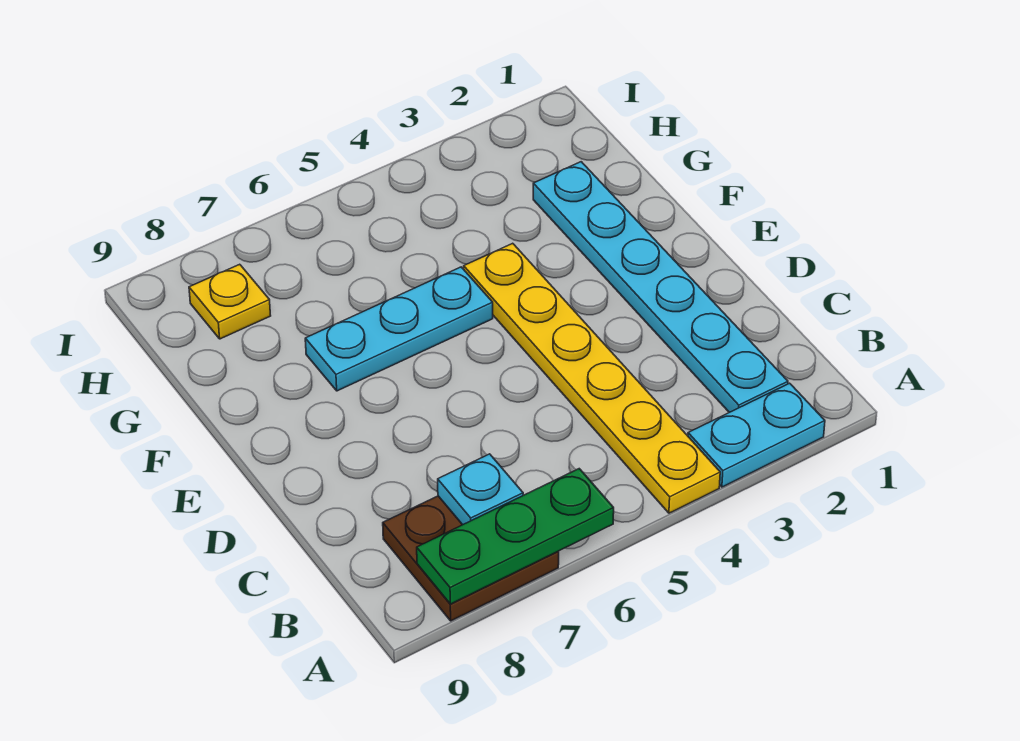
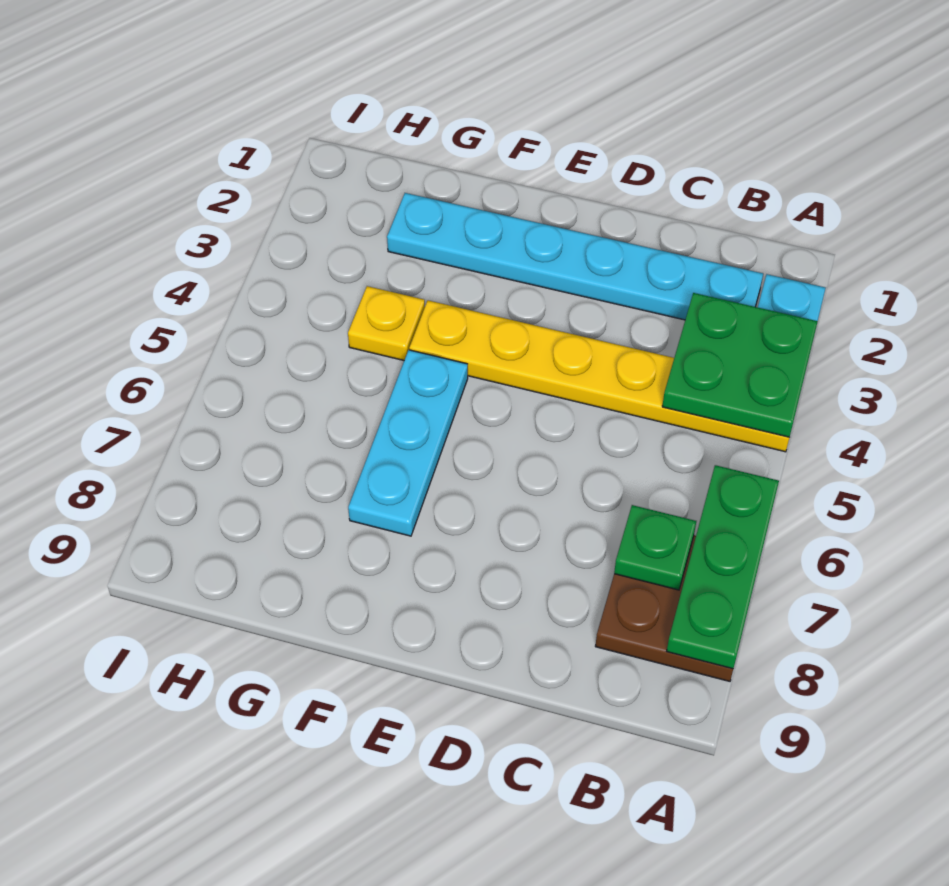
none -> green plate A3:B4 level 2
cyan plate B7 level 2 -> green plate B7 level 2
yellow plate H8 level 1 -> yellow plate G4 level 1

